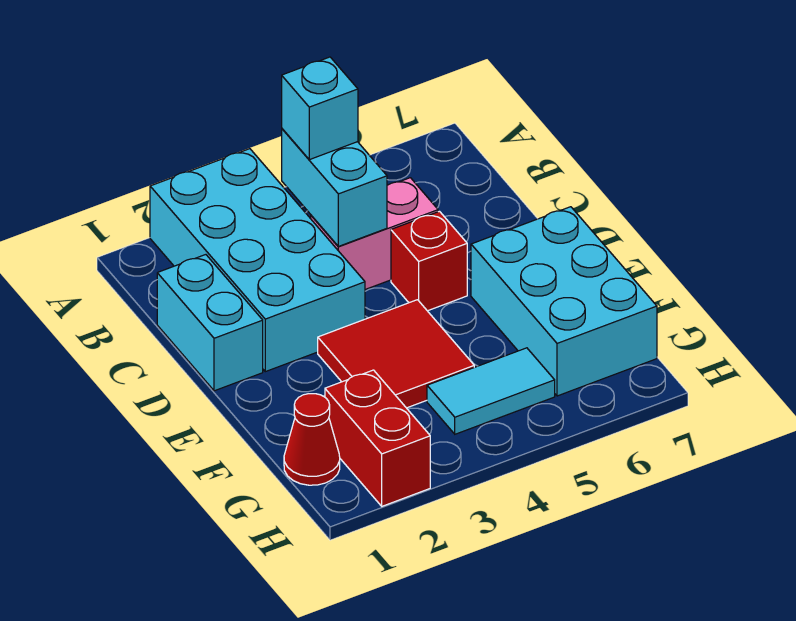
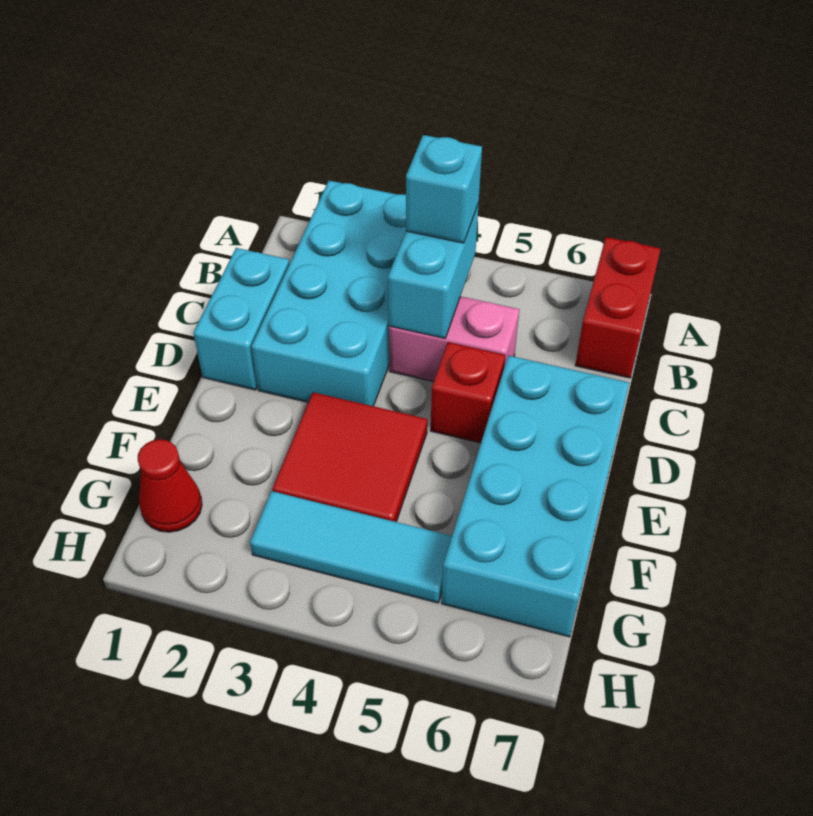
cyan brick E6:G7 level 1 -> cyan brick D6:G7 level 1
red brick G2:H2 level 1 -> red brick A7:B7 level 1
cyan tile G4:G5 level 1 -> cyan tile G3:G5 level 1

